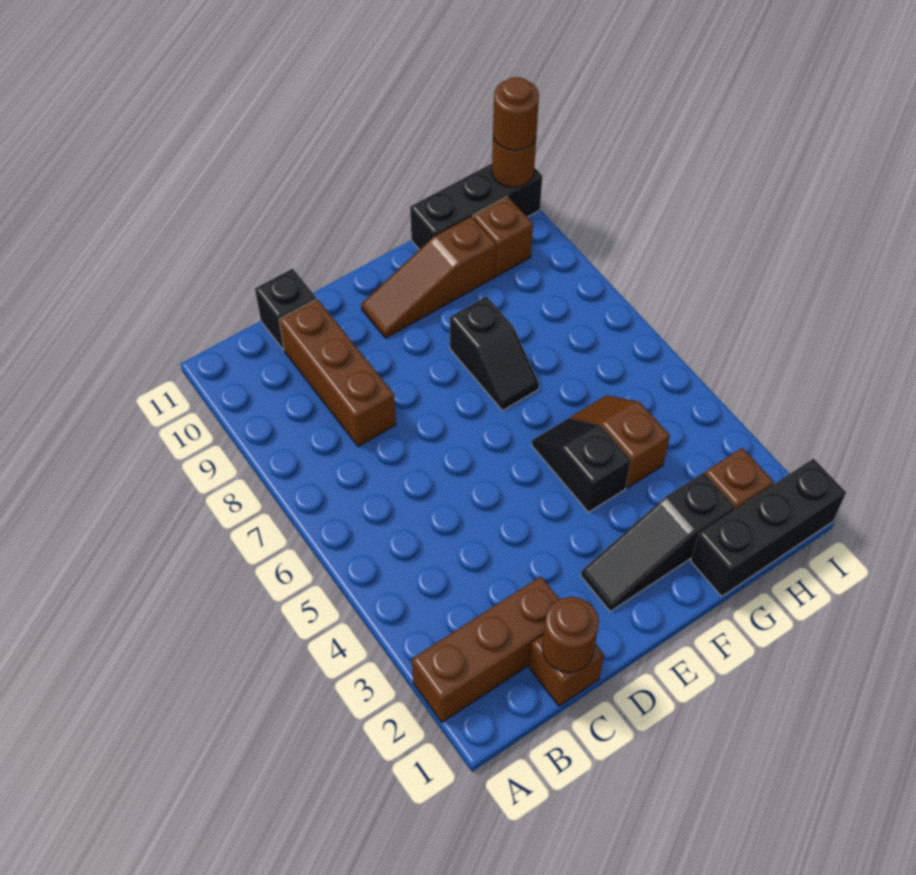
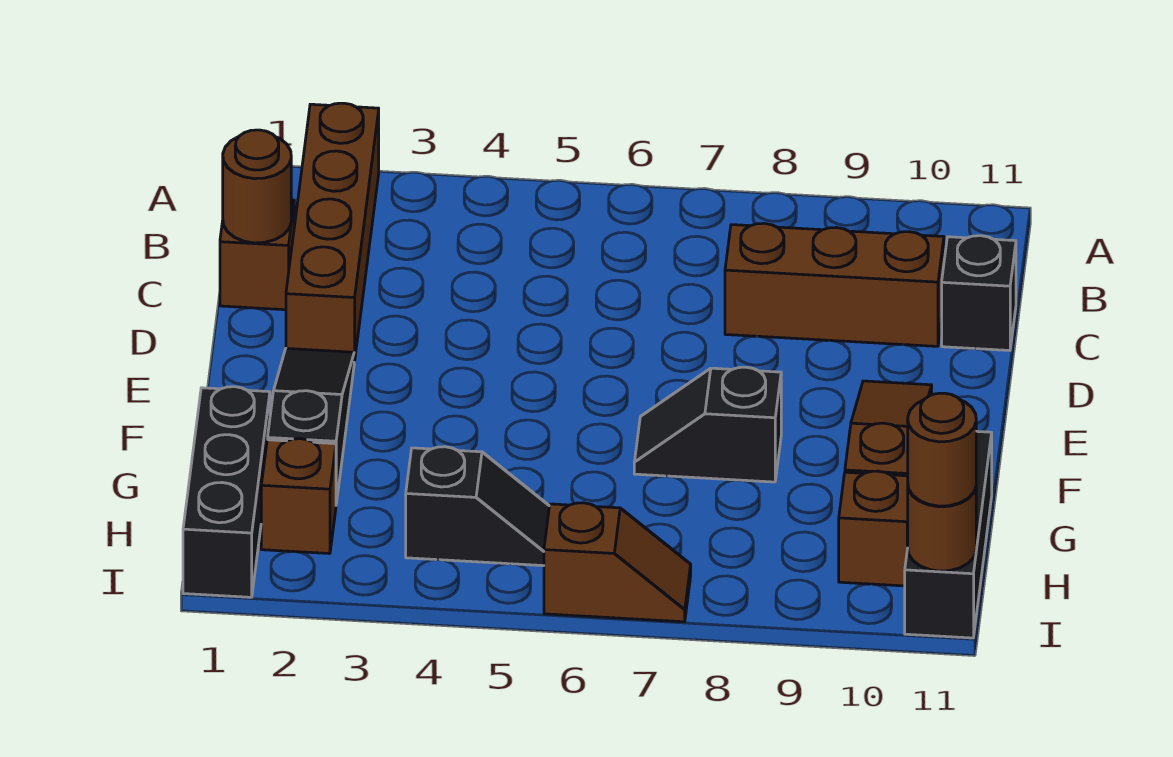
brown brick A2:C2 level 1 -> brown brick A2:D2 level 1
black slope F4:F5 level 1 top 4 -> black slope H4:H5 level 1 top 4
brown slope G4:G5 level 1 top 4 -> brown slope I6:I7 level 1 top 6

